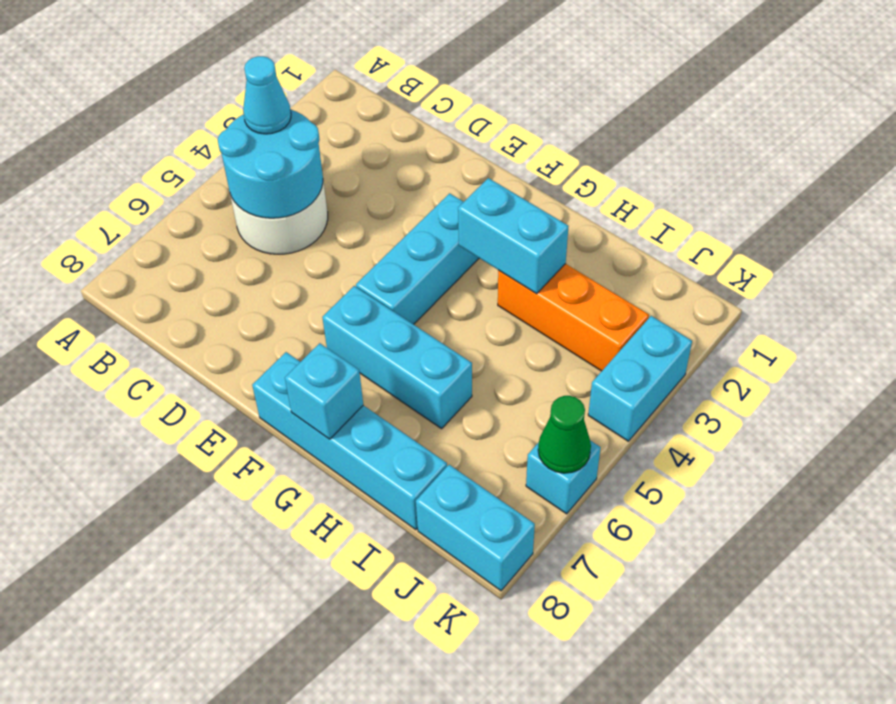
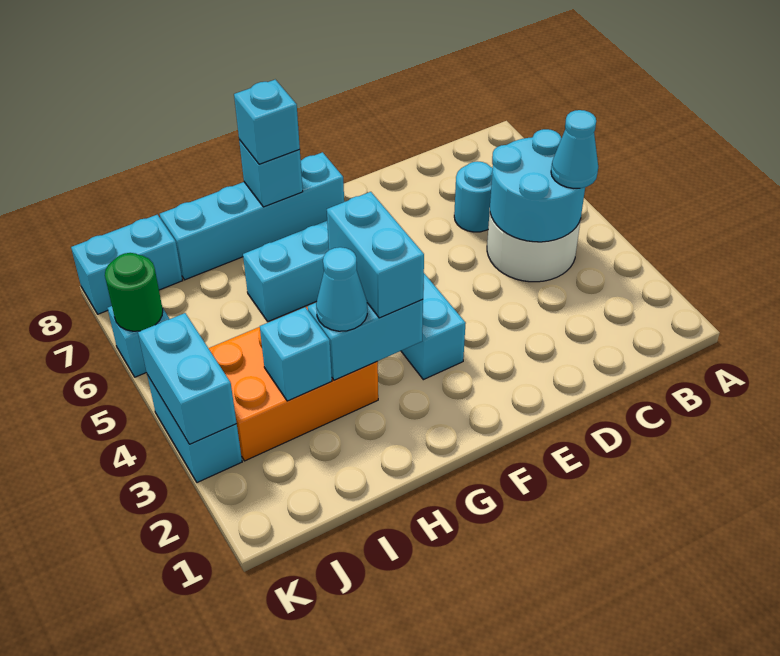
none -> cyan round brick C6 level 1
none -> cyan brick G3:G4 level 3
none -> cyan brick G8 level 3
orange brick H3:J3 level 1 -> orange brick H3:J4 level 1
none -> cyan cone H3 level 3
none -> cyan brick I3 level 2
none -> cyan brick K3:K4 level 2
green cone K6 level 2 -> green round brick K6 level 2

